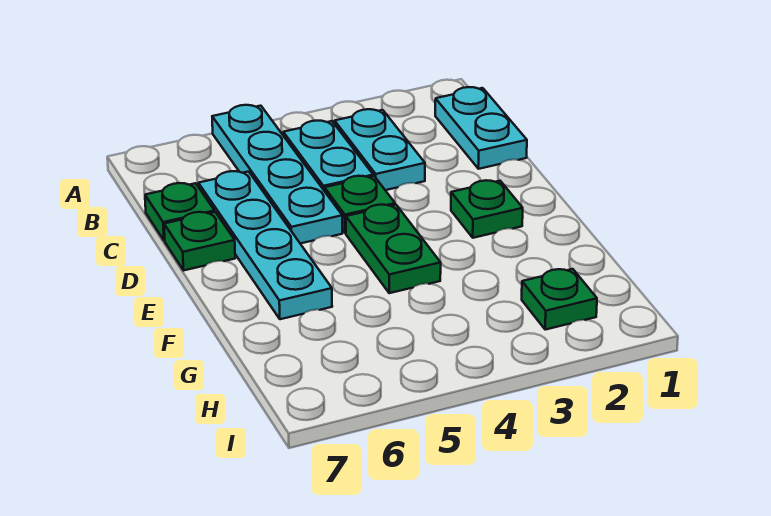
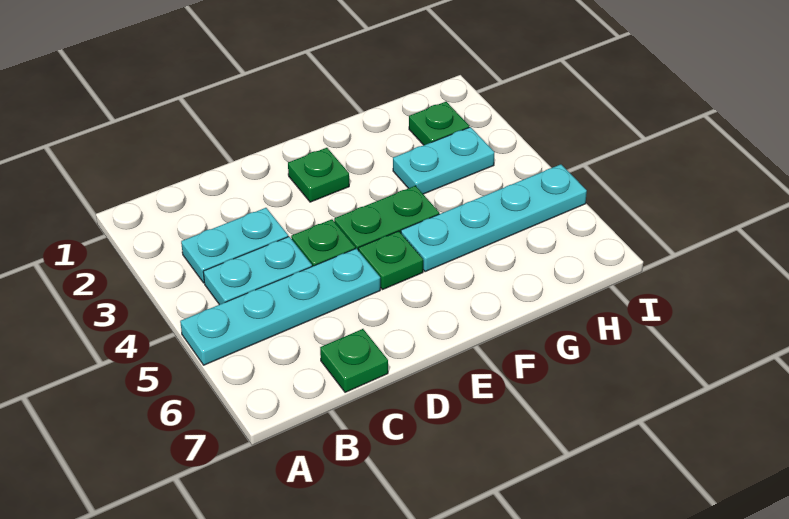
cyan plate B1:C1 level 1 -> cyan plate G3:H3 level 1
cyan plate C6:F6 level 1 -> cyan plate F5:I5 level 1
green plate D7 level 1 -> green plate E5 level 1

